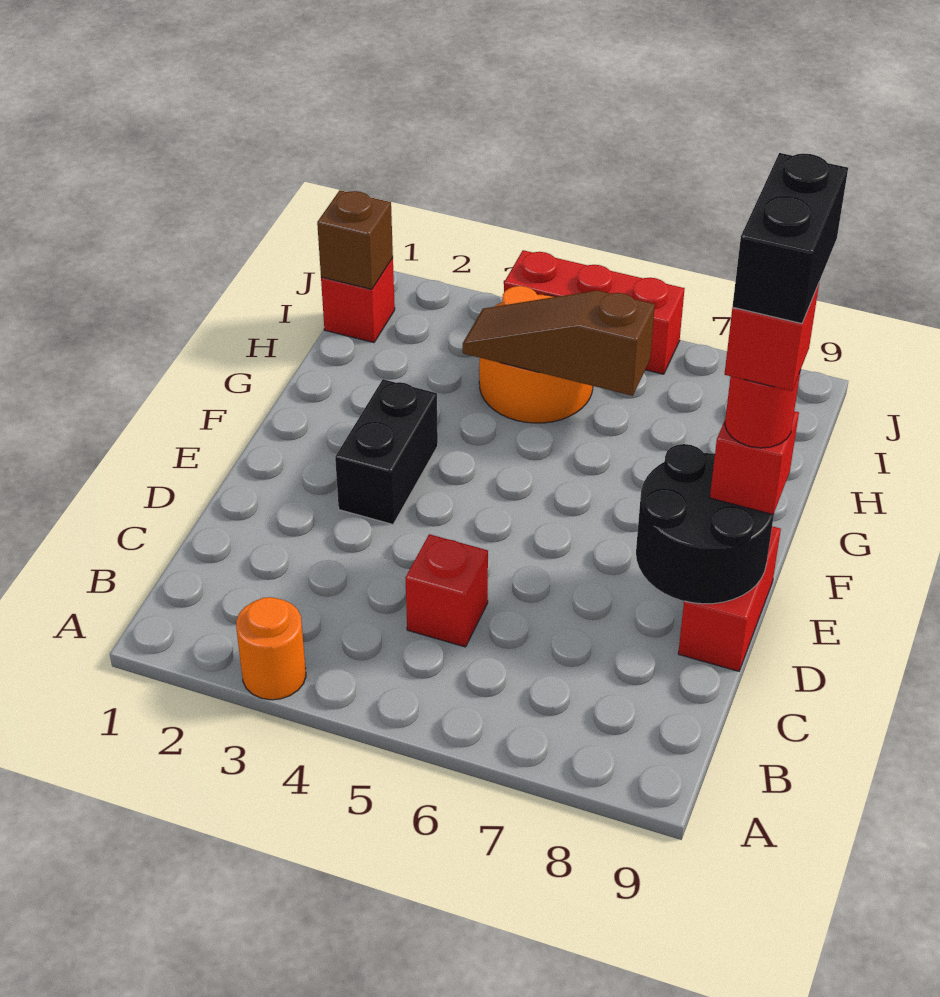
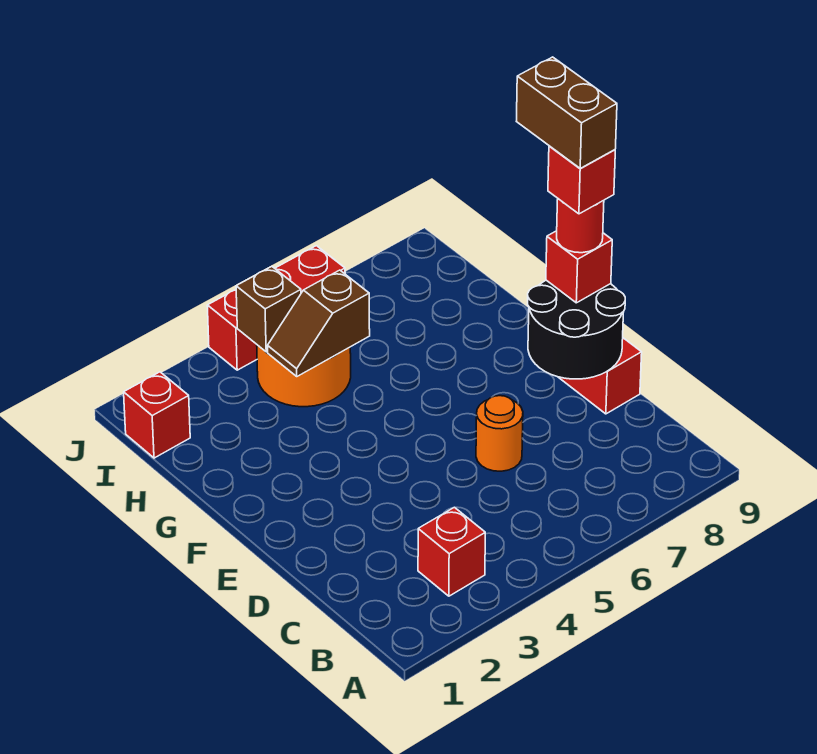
orange round brick A3 level 1 -> orange round brick D6 level 1
red brick C5 level 1 -> red brick B3 level 1
black brick E3:F3 level 1 -> none
black brick E9:F9 level 6 -> brown brick E9:F9 level 6
brown slope H4:H6 level 2 top 6 -> brown slope H4:H5 level 2 top 5
brown brick I1 level 2 -> brown brick I4 level 2

